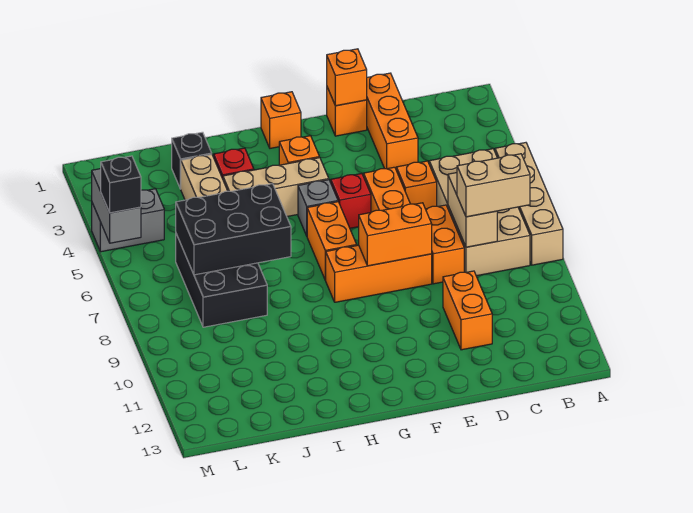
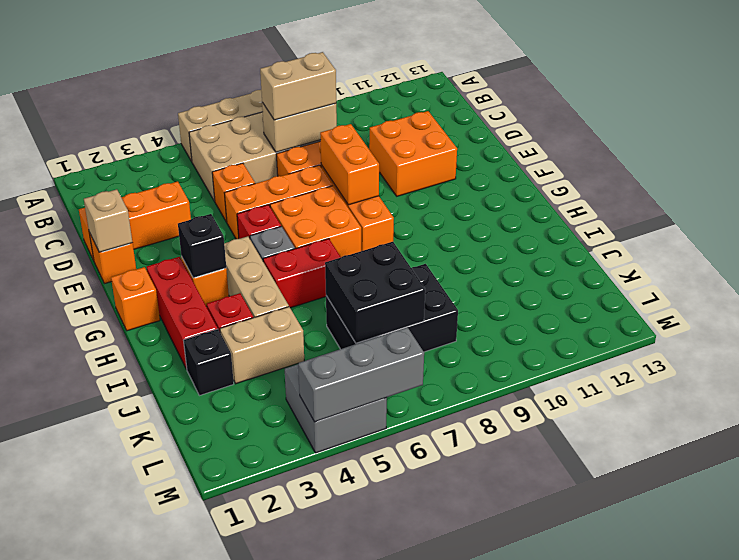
tan brick B8:C8 level 3 -> tan brick C7:C8 level 3
orange brick D10:D11 level 1 -> orange brick D10:E11 level 1
orange brick E1 level 2 -> tan brick E1 level 2
none -> red brick G2:I2 level 1
orange brick G6:G7 level 1 -> orange brick F6:G7 level 1
none -> red brick H5:H6 level 1
black brick I6:K7 level 2 -> black brick J6:K7 level 2
grey brick L4:M4 level 1 -> grey brick L4:M5 level 1
grey brick M4:M5 level 2 -> grey brick M4:M6 level 2
black brick M5 level 3 -> black brick G3 level 2

